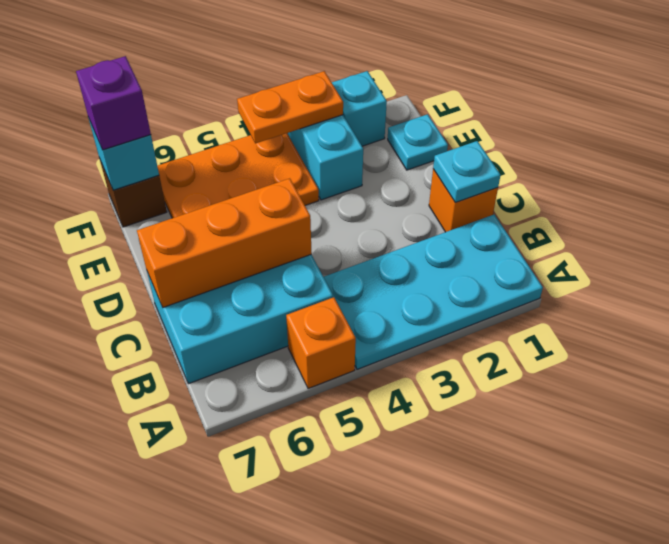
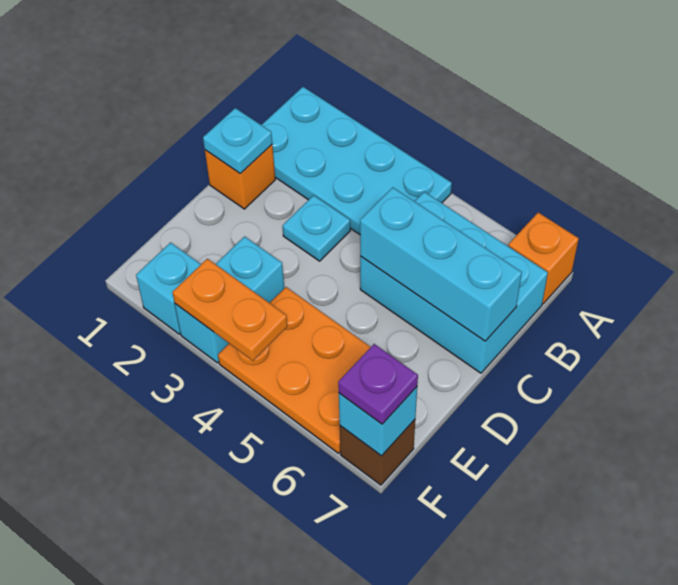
orange brick A5 level 1 -> orange brick A7 level 1
orange brick C5:C7 level 2 -> cyan brick C5:C7 level 2
cyan plate E1 level 1 -> cyan plate C3 level 1
purple brick F7 level 3 -> purple plate F7 level 3

